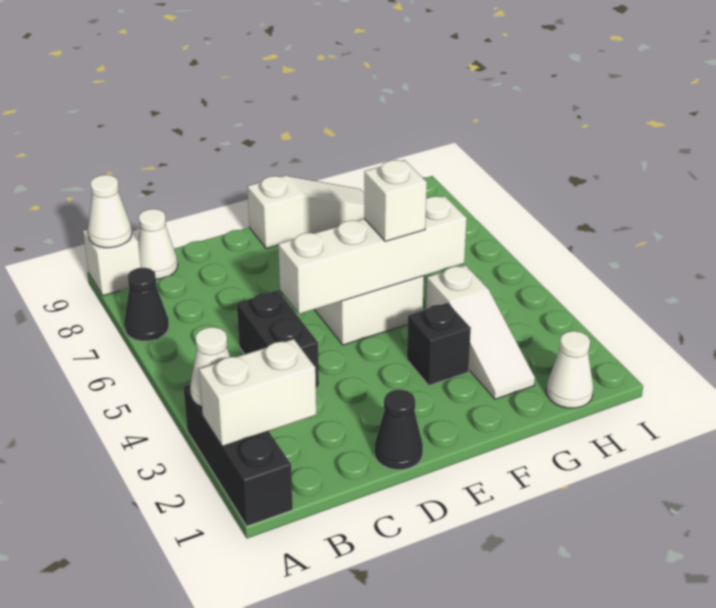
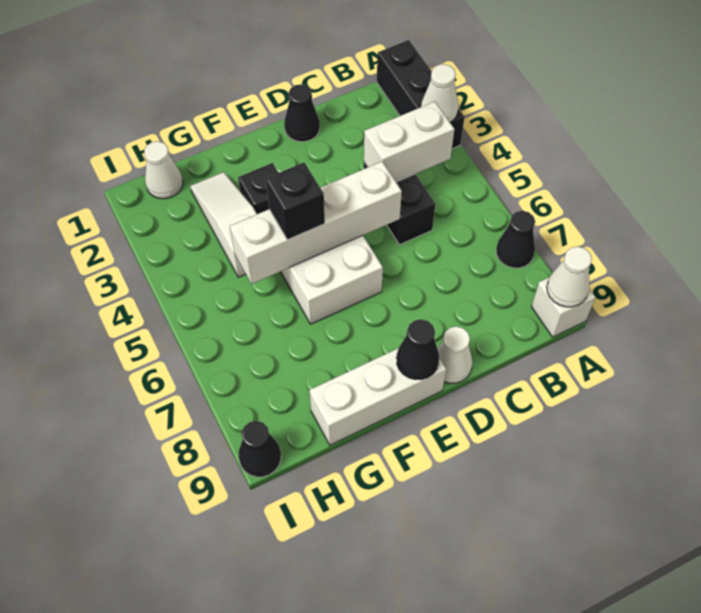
white brick A2:B2 level 2 -> white brick B4:C4 level 2
white cone B9 level 1 -> white cone D9 level 1
white slope E9:G9 level 1 top E -> white brick E9:G9 level 1
none -> black cone E9 level 2
white brick F5 level 3 -> black brick F5 level 3
none -> black cone I9 level 1

